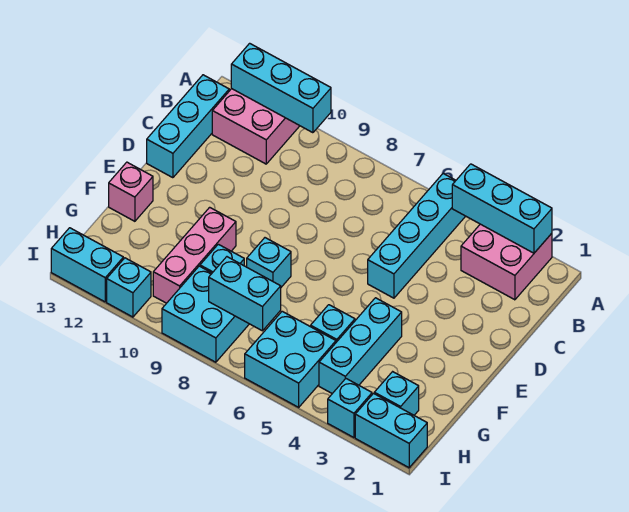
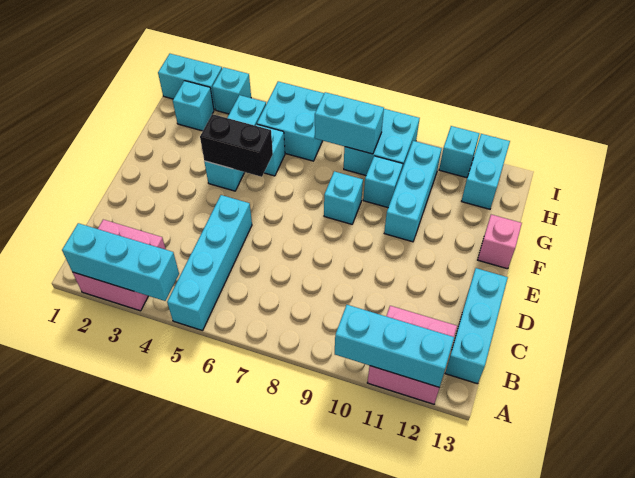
none -> black brick F4:F5 level 2
pink brick F10:H10 level 1 -> cyan brick F10:H10 level 1
cyan brick I12:I13 level 1 -> cyan brick H12:I12 level 1

